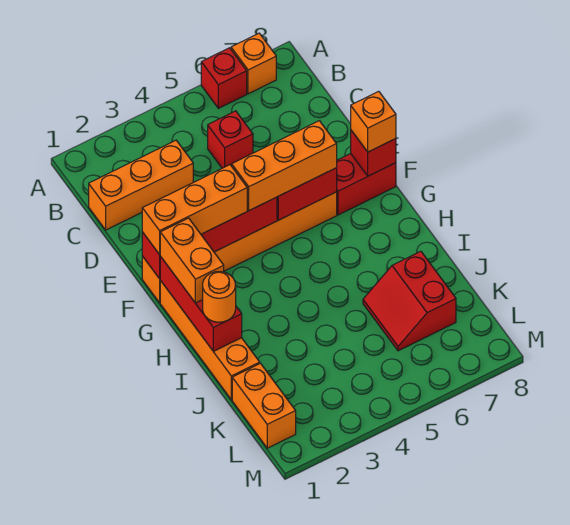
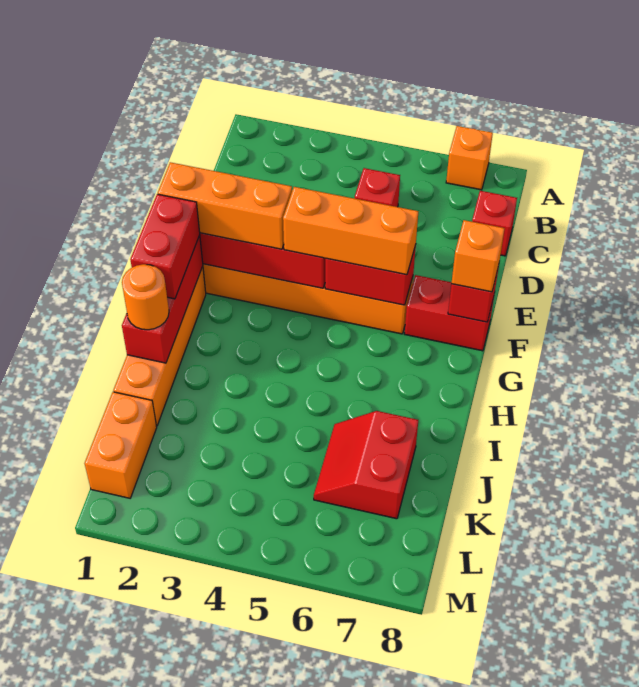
red brick A6 level 1 -> red brick C8 level 1
orange brick C1:C3 level 1 -> none
orange brick G1:H1 level 3 -> red brick G1:H1 level 3

